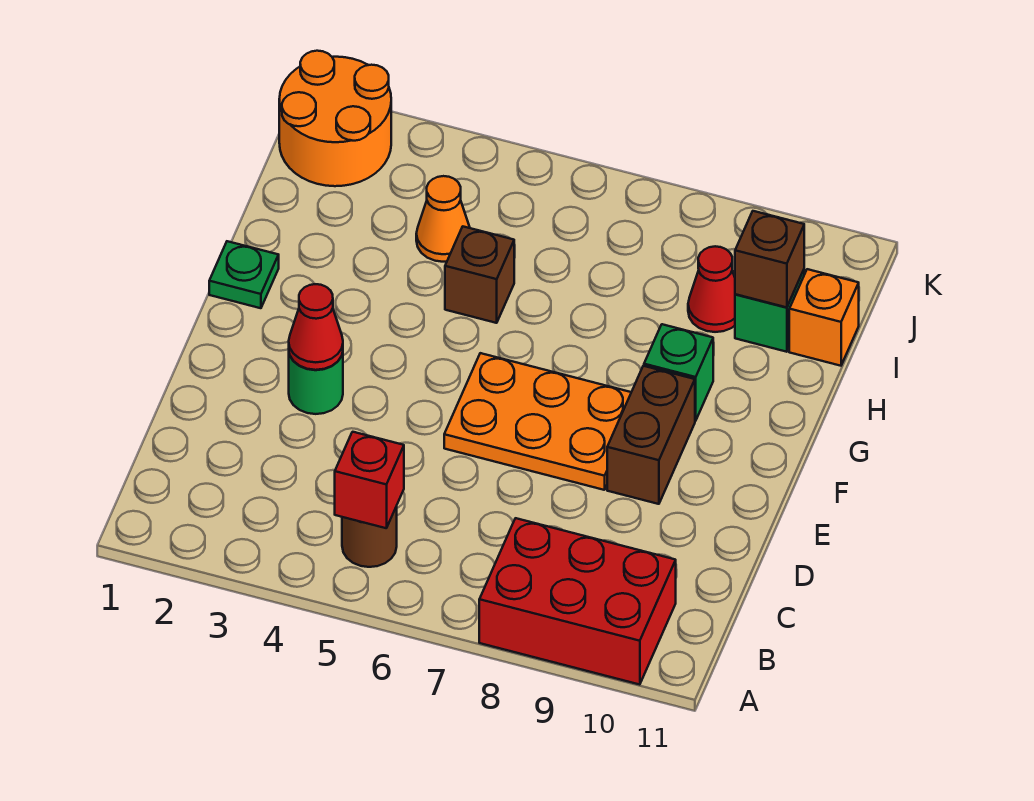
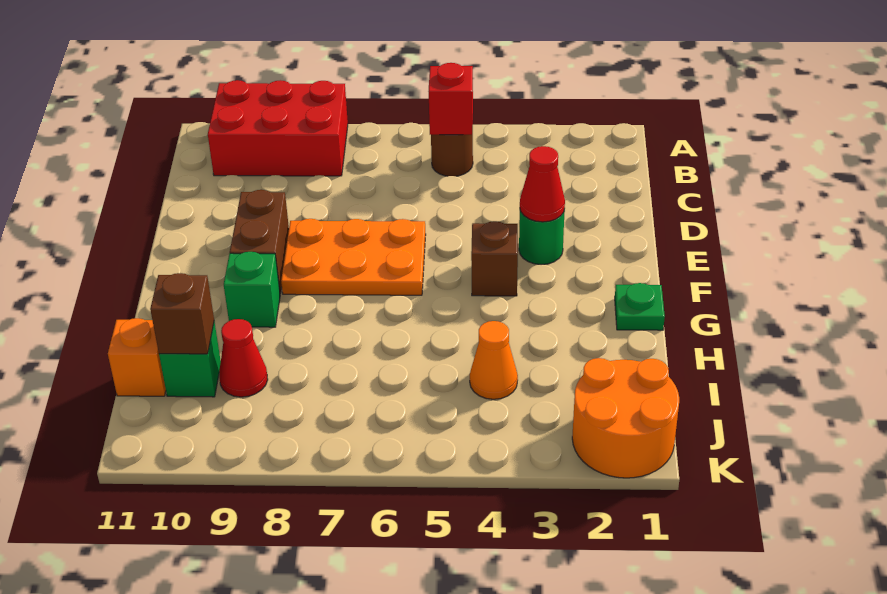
brown brick H5 level 1 -> brown brick F4 level 1

